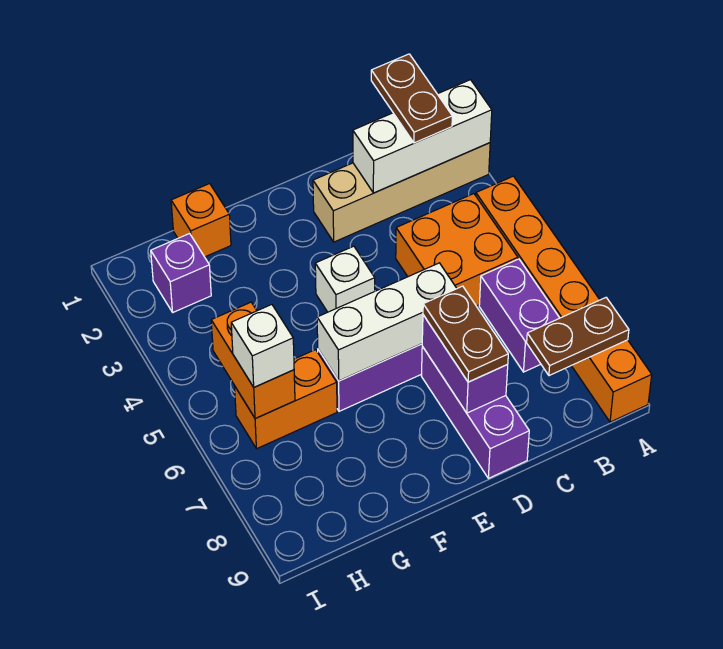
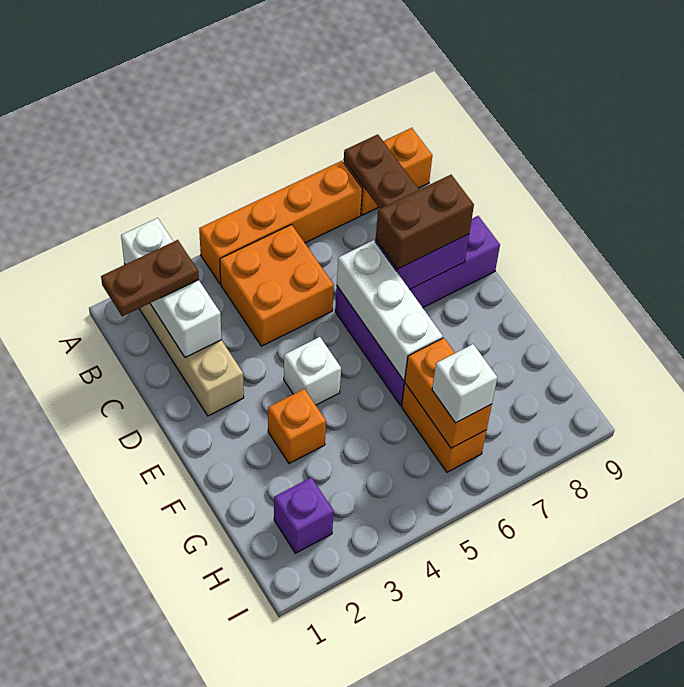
purple brick B6:B7 level 1 -> none
brown plate D7:D8 level 3 -> brown brick D7:D8 level 3
orange brick G1 level 1 -> orange brick F3 level 1
orange brick H5:H6 level 2 -> orange brick G6:H6 level 2

